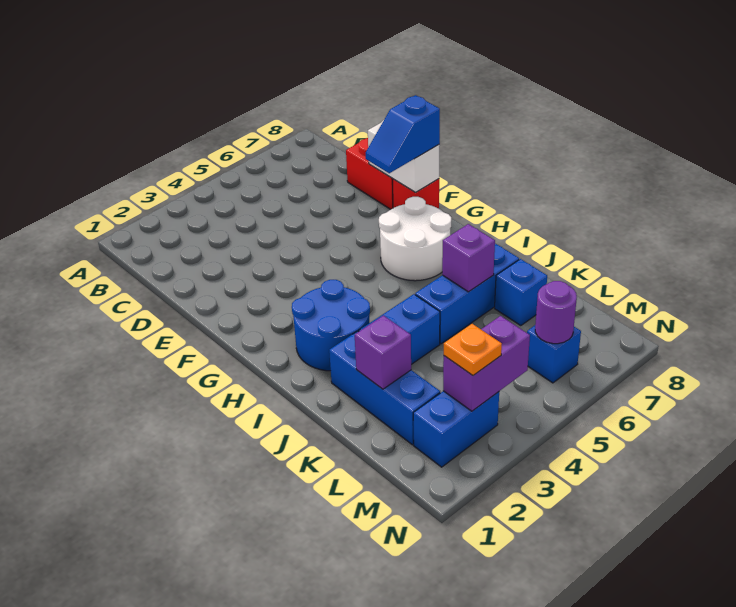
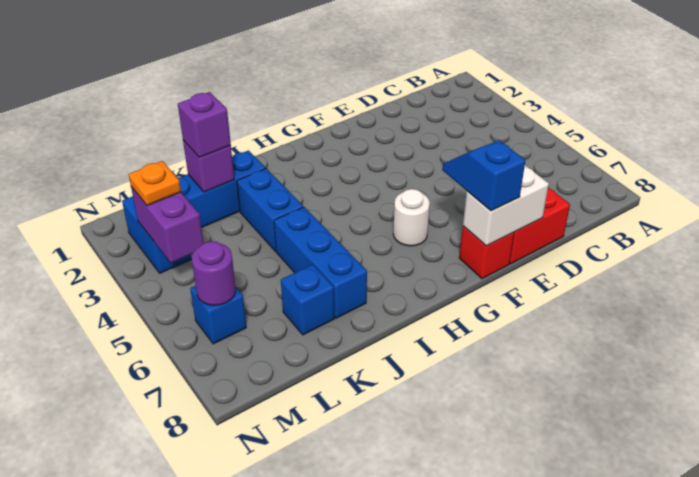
white round brick G6:H7 level 1 -> white round brick G6 level 1
blue round brick H2:I3 level 1 -> none
purple brick J6 level 2 -> purple brick K2 level 3

